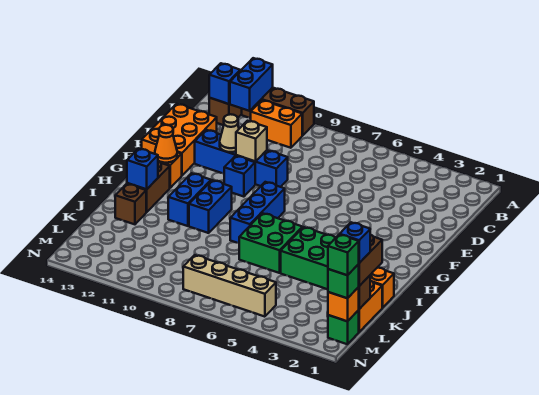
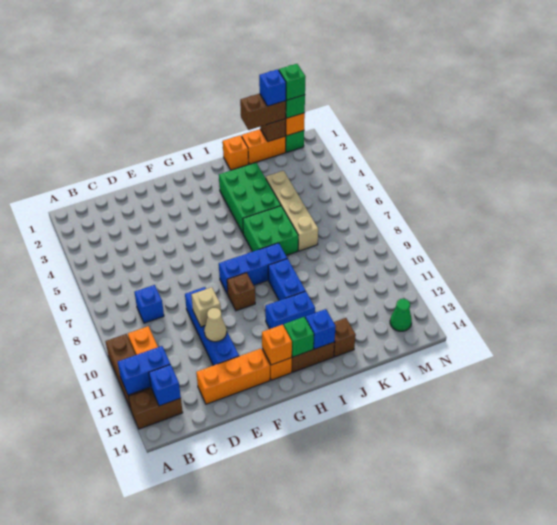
orange brick D13:F14 level 1 -> orange brick D13:F13 level 1
blue brick F10 level 1 -> blue brick C8 level 1
none -> brown brick G9 level 1
orange cone G13 level 2 -> orange brick G13 level 2
blue brick H10:I10 level 1 -> blue brick I9:I10 level 1
none -> green brick H13 level 2
tan brick M5:M8 level 1 -> tan brick K4:K7 level 1
none -> green cone M13 level 1

